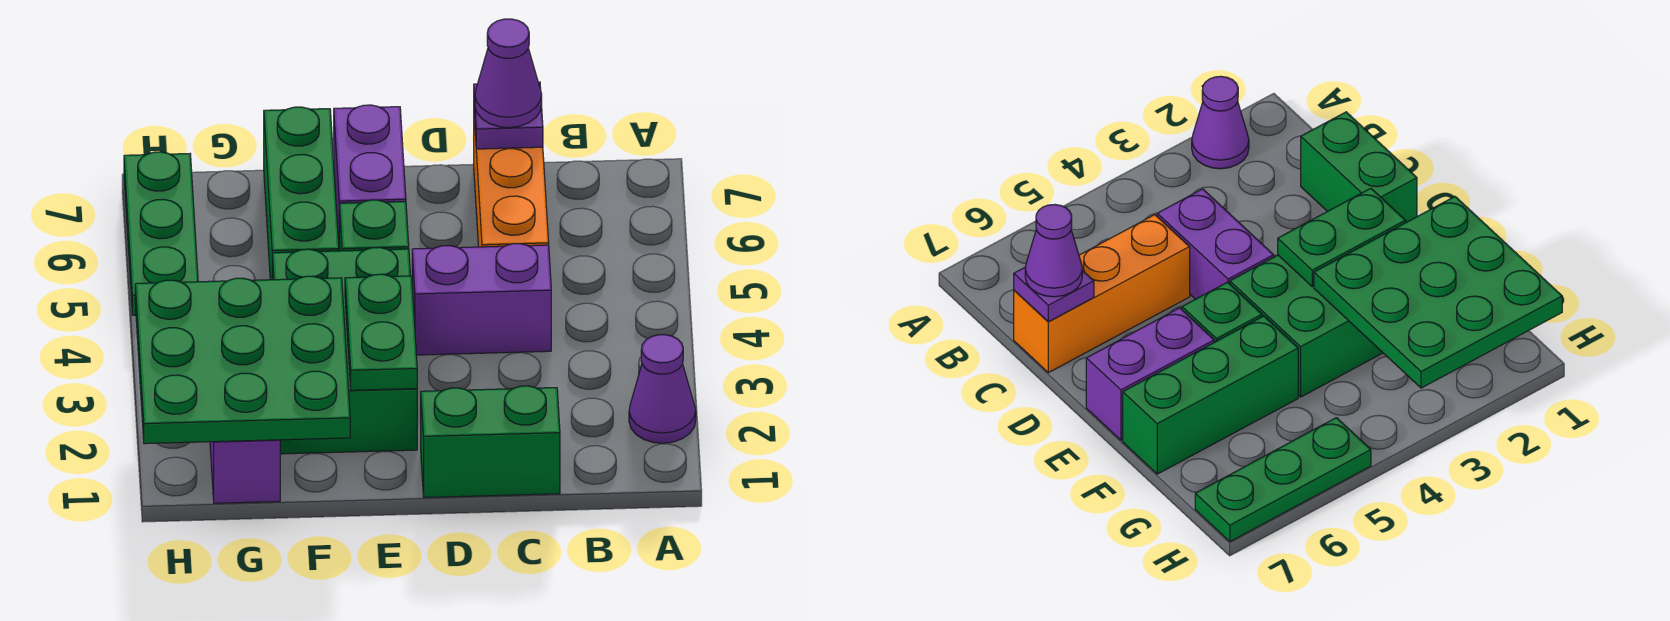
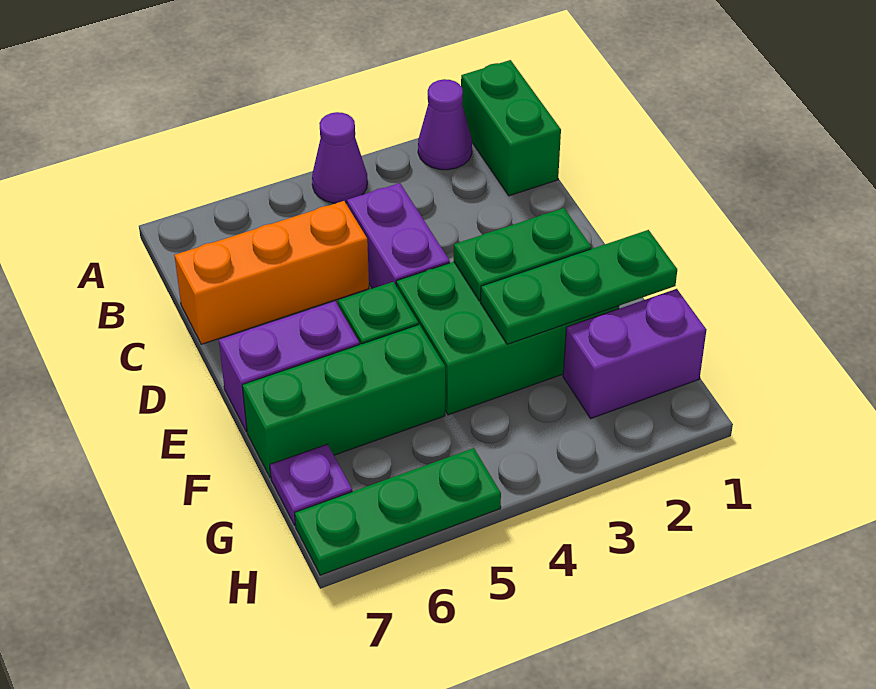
green brick C1:D1 level 1 -> green brick A1:B1 level 1
purple plate C7 level 2 -> purple plate G7 level 1
purple cone C7 level 3 -> purple cone A4 level 1
green plate F1:H3 level 2 -> green plate F1:F3 level 2

